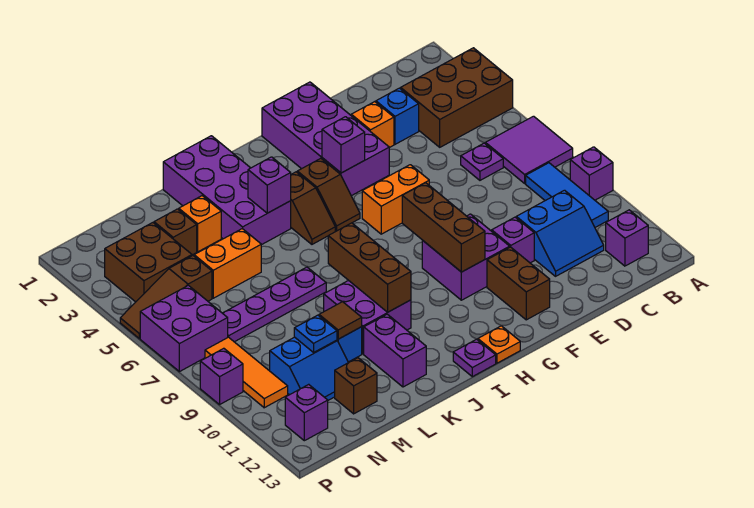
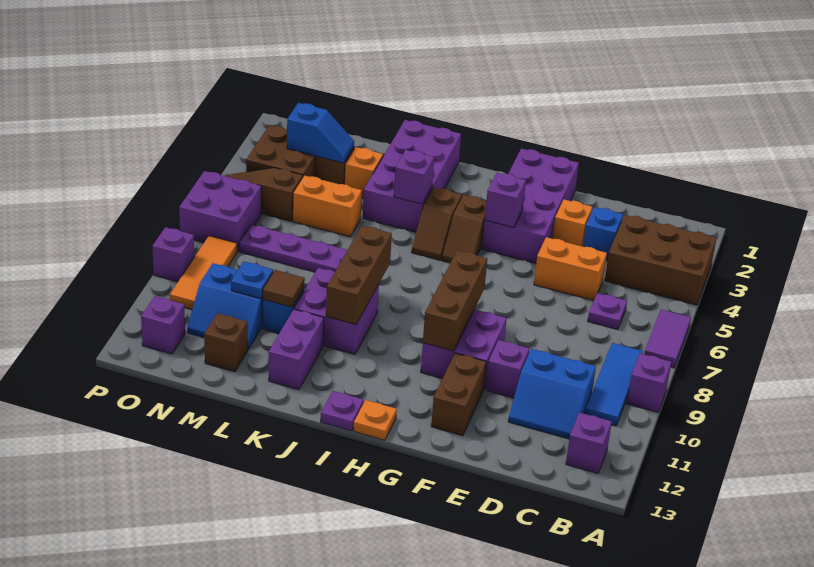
purple tile A6:B7 level 1 -> purple tile A6:A7 level 1
orange brick F6:G6 level 1 -> orange brick D5:E5 level 1
none -> blue slope M3:N3 level 2 top N

